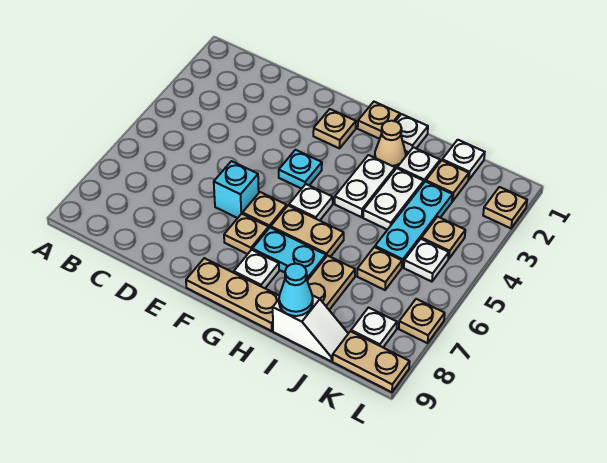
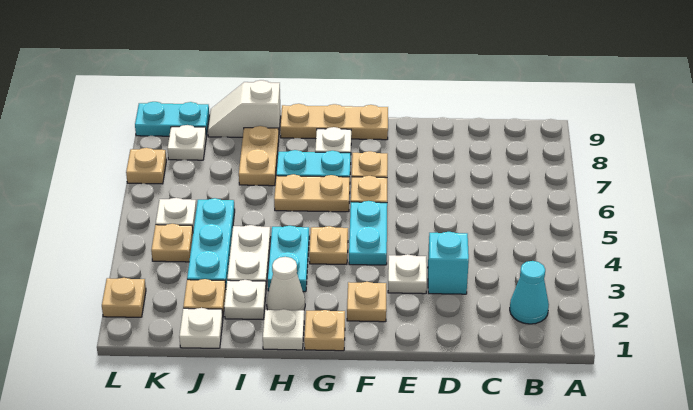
cyan brick E6 level 1 -> cyan brick D3 level 1
cyan plate F4 level 1 -> cyan plate F4:F5 level 1
white plate G5 level 1 -> white plate E3 level 1
tan cone H2 level 1 -> white cone H2 level 1
white plate H3:H4 level 1 -> cyan plate H3:H4 level 1
cyan cone I9 level 2 -> cyan cone B2 level 1
tan plate J6 level 1 -> tan plate G4 level 1
tan plate K9:L9 level 1 -> cyan plate K9:L9 level 1

